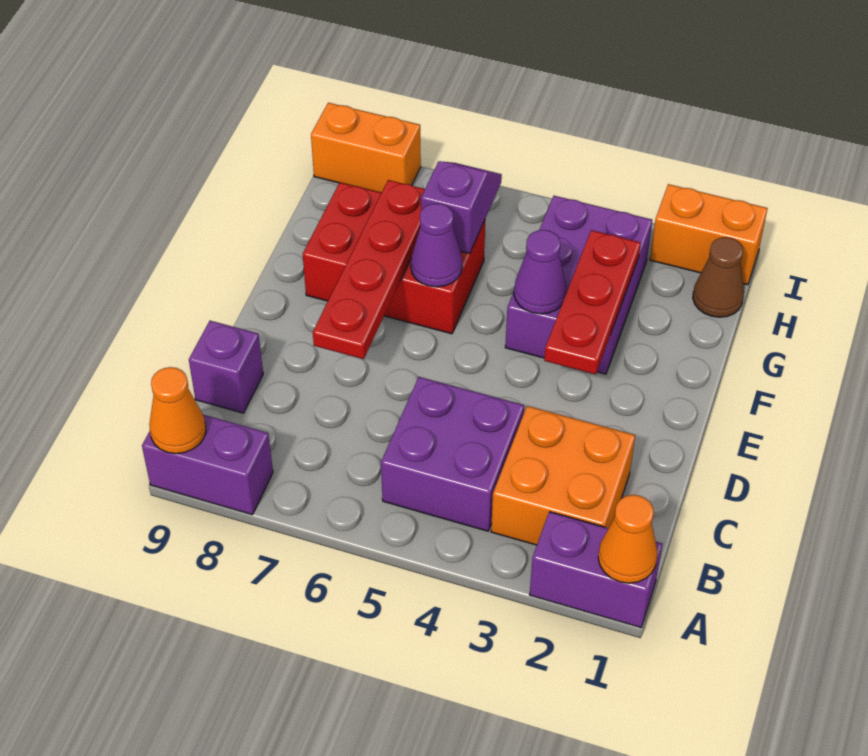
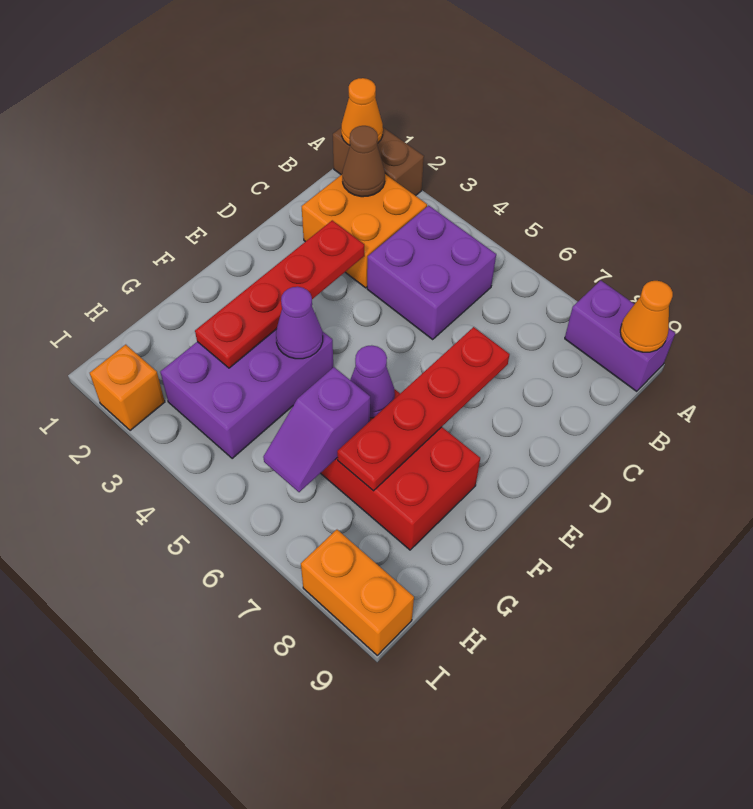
purple brick A1:A2 level 1 -> brown brick A1:A2 level 1
purple brick C9 level 1 -> none
red plate E3:G3 level 2 -> red plate D3:G3 level 2
brown cone H1 level 1 -> brown cone B2 level 2
orange brick I1:I2 level 1 -> orange brick I2 level 1

